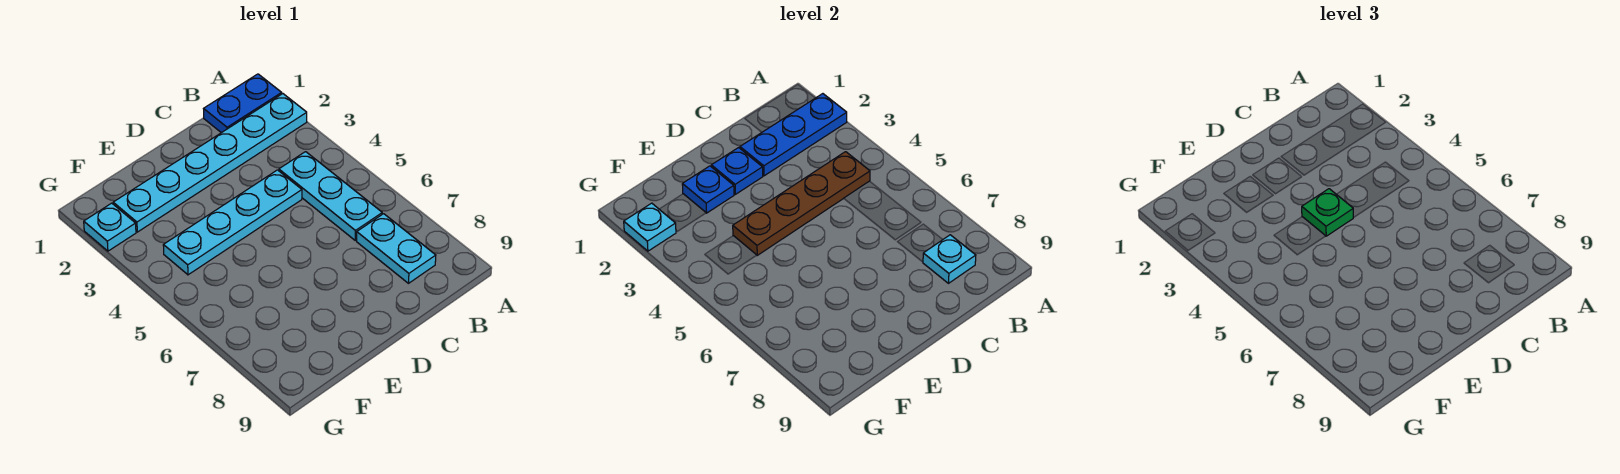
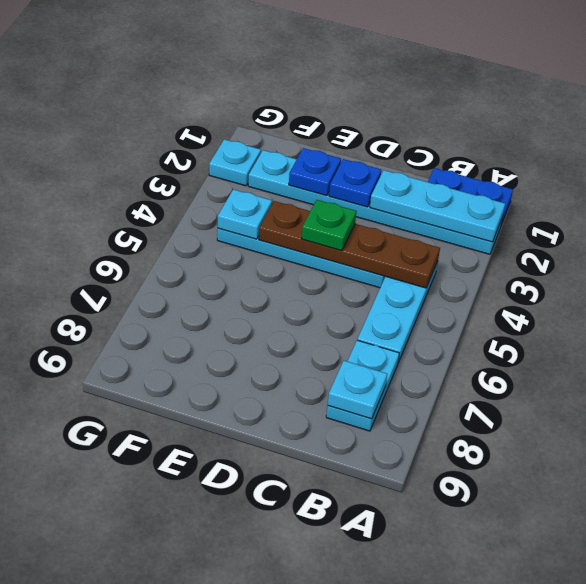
blue plate A2:C2 level 2 -> cyan plate A2:C2 level 2
cyan plate G2 level 2 -> cyan plate F4 level 2

